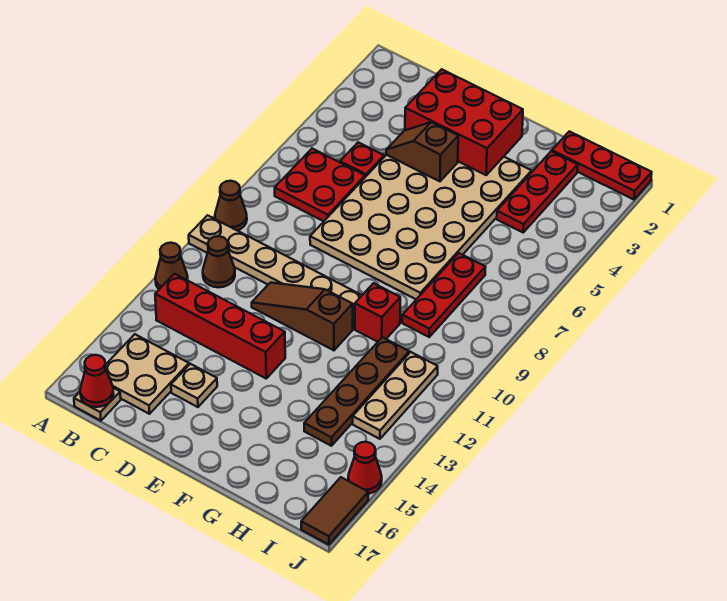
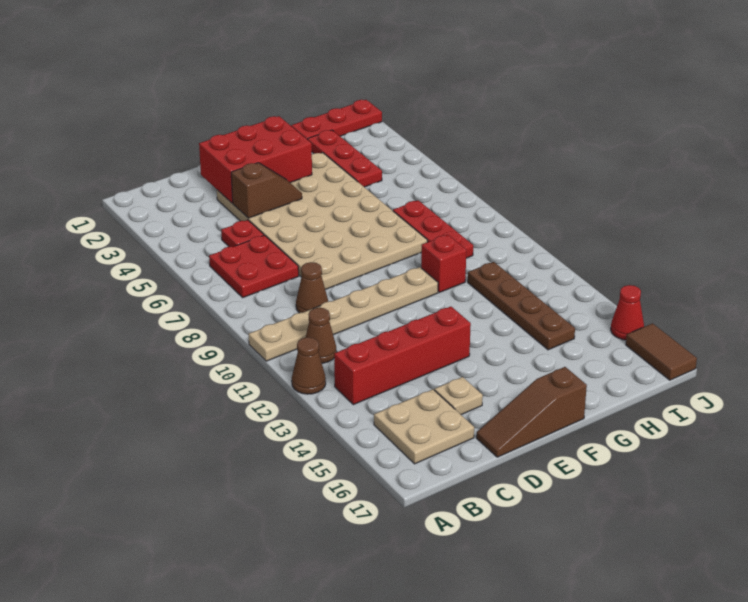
brown cone A9 level 1 -> brown cone C9 level 1
tan plate B17 level 1 -> none
red cone B17 level 2 -> none
brown slope D4:E4 level 2 top E -> brown slope D4:E4 level 2 top D
brown slope D11:F11 level 1 top F -> brown slope D17:F17 level 1 top F
tan plate I11:I13 level 1 -> none

